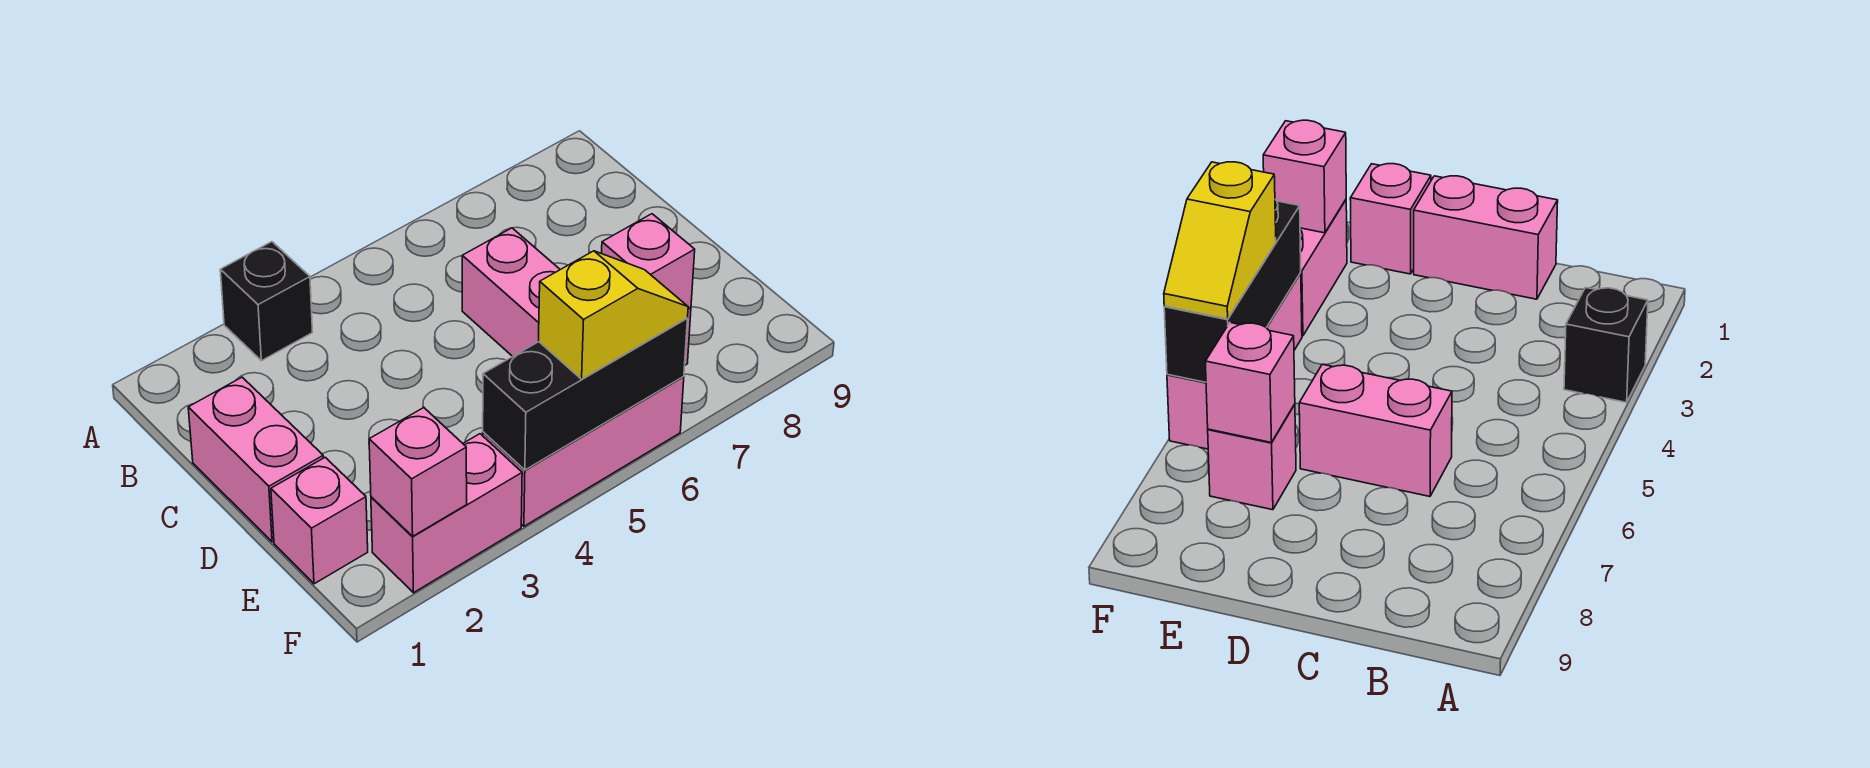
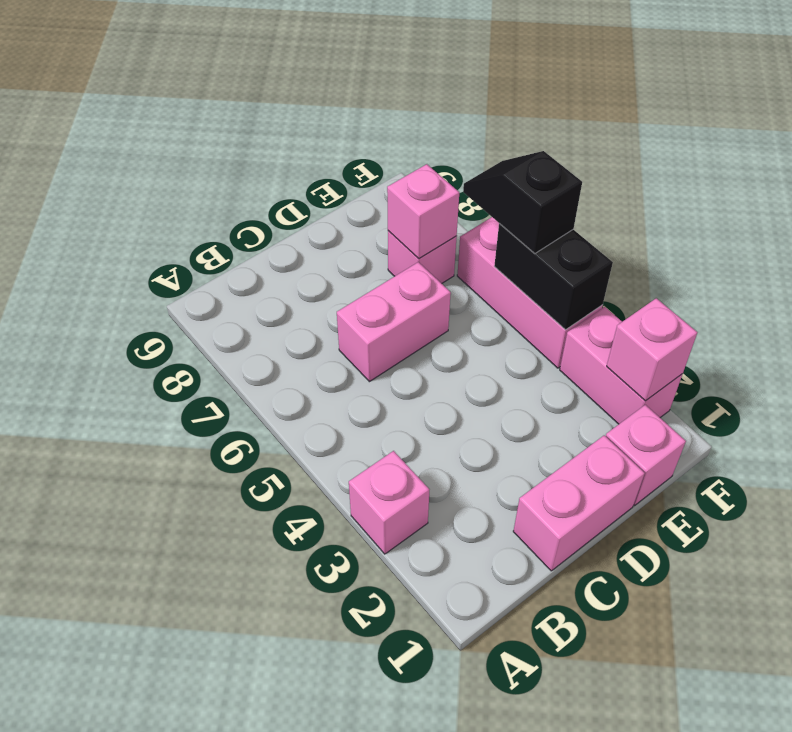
black brick A3 level 1 -> pink brick A3 level 1
black brick F4:F6 level 2 -> black brick F4:F5 level 2
yellow slope F5:F6 level 3 top 5 -> black slope F5:F6 level 3 top 5

